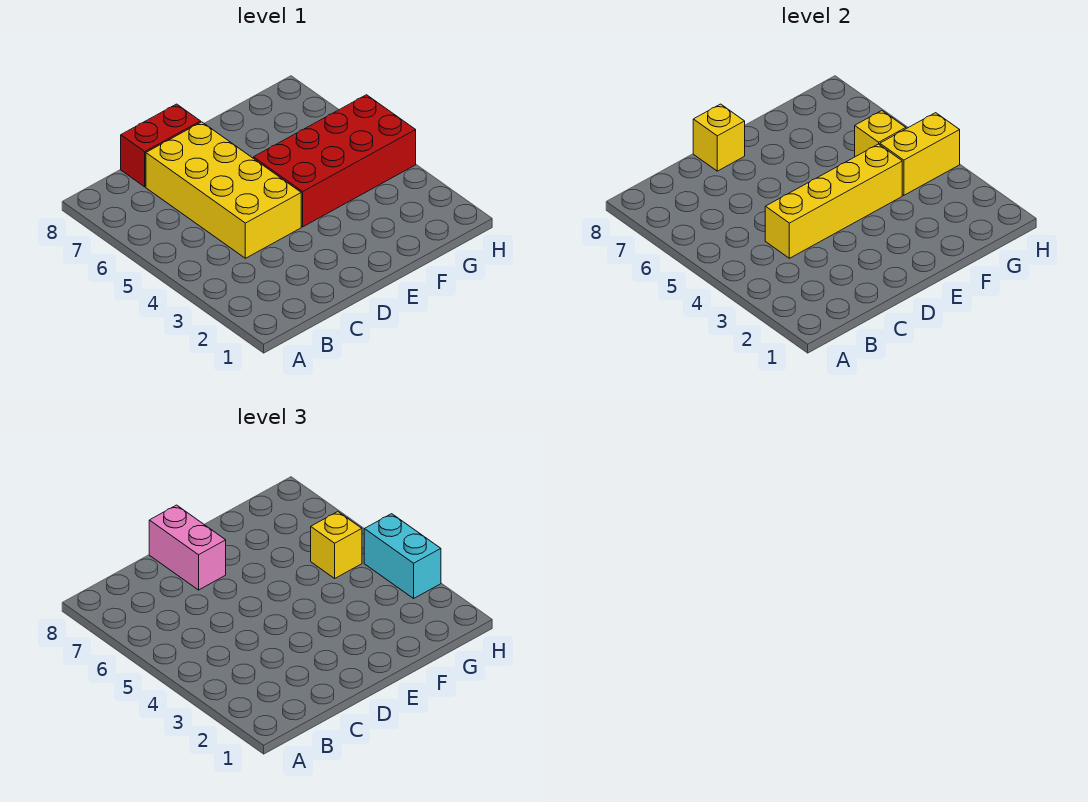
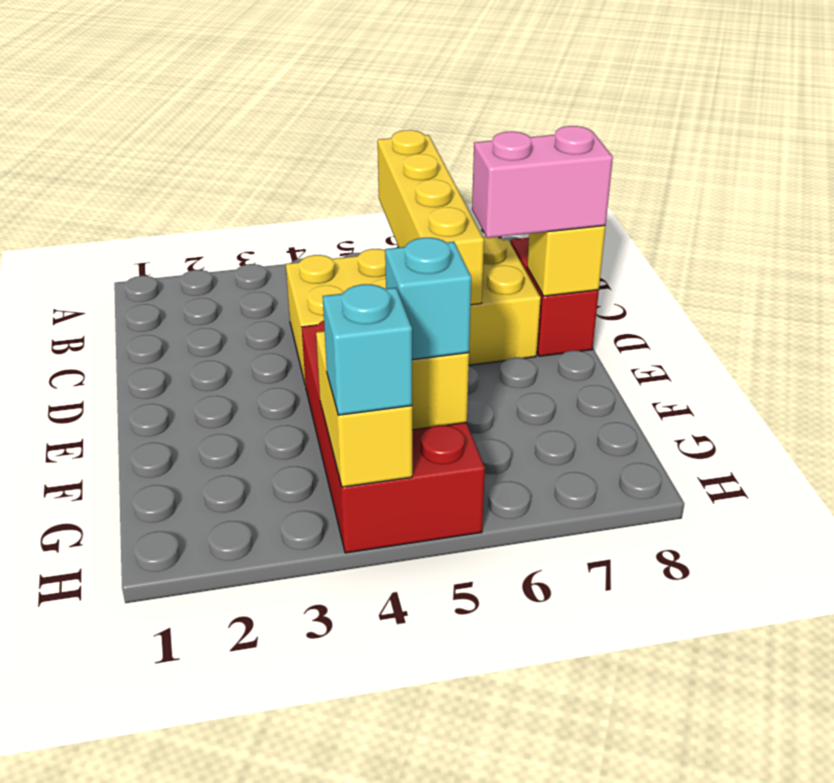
yellow brick C4:F4 level 2 -> yellow brick A6:D6 level 2
yellow brick G5 level 3 -> cyan brick G5 level 3
cyan brick H3:H4 level 3 -> cyan brick H4 level 3

